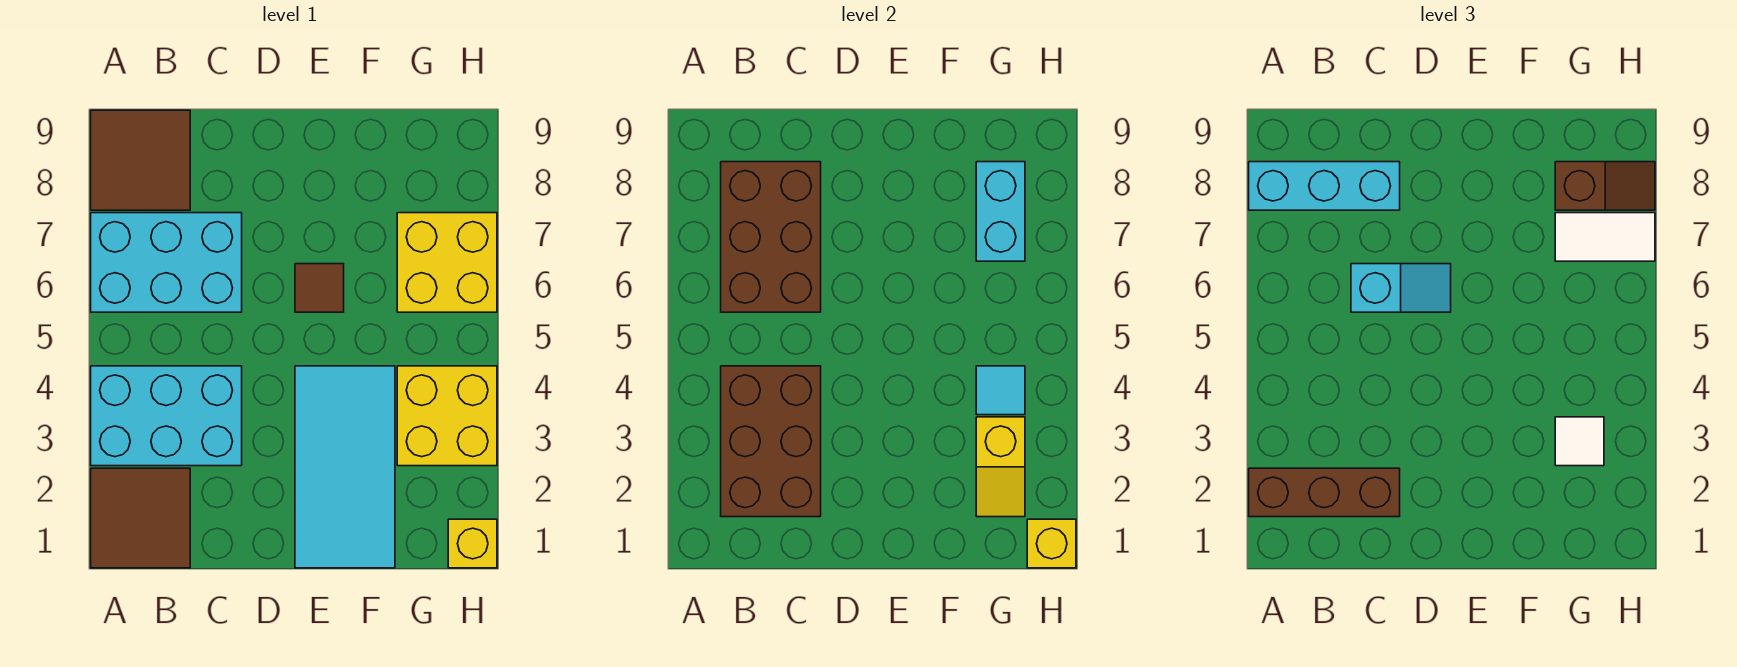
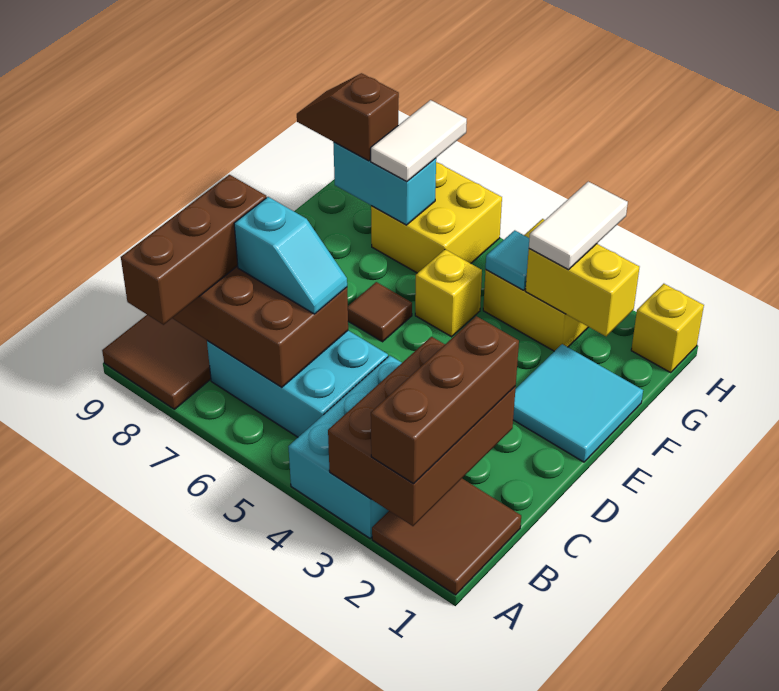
cyan brick A6:C7 level 1 -> cyan brick B5:C7 level 1
cyan brick A8:C8 level 3 -> brown brick A8:C8 level 3
brown brick B2:C4 level 2 -> brown brick A2:C3 level 2
cyan slope C6:D6 level 3 top C -> cyan slope C6:C7 level 3 top 7
cyan tile E1:F4 level 1 -> cyan tile E1:F2 level 1
yellow slope G2:G3 level 2 top 3 -> yellow brick G2:G3 level 2
white tile G3 level 3 -> white tile G3:H3 level 3
brown slope G8:H8 level 3 top G -> brown slope G8:G9 level 3 top 8
yellow brick H1 level 2 -> yellow brick F5 level 1

